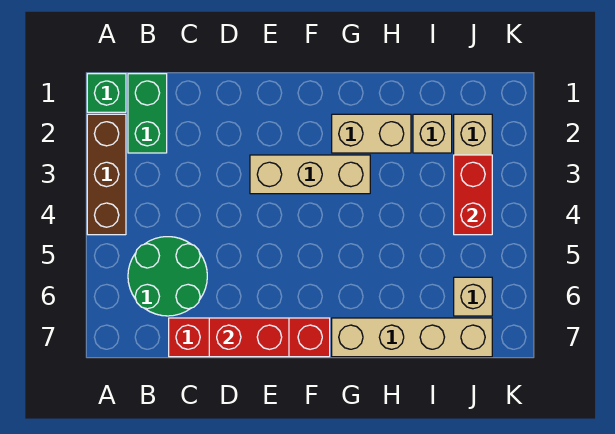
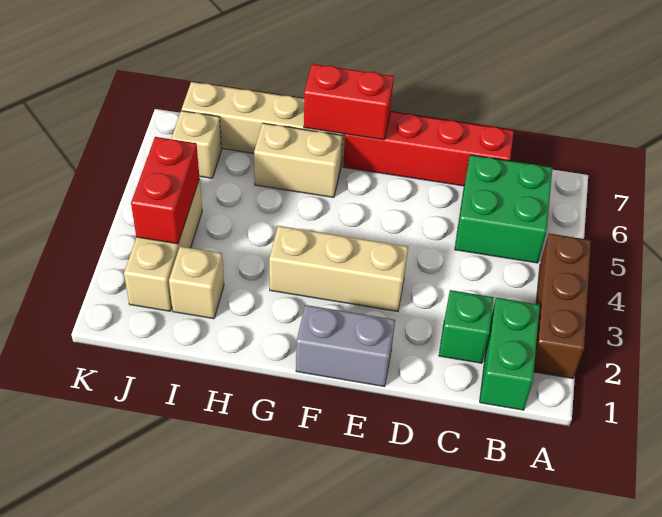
green brick A1 level 1 -> green brick C2 level 1
green round brick B5:C6 level 1 -> green brick B5:C6 level 1
red brick D7:E7 level 2 -> red brick F7:G7 level 2
none -> grey brick E1:F1 level 1
tan brick G2:H2 level 1 -> tan brick G6:H6 level 1

